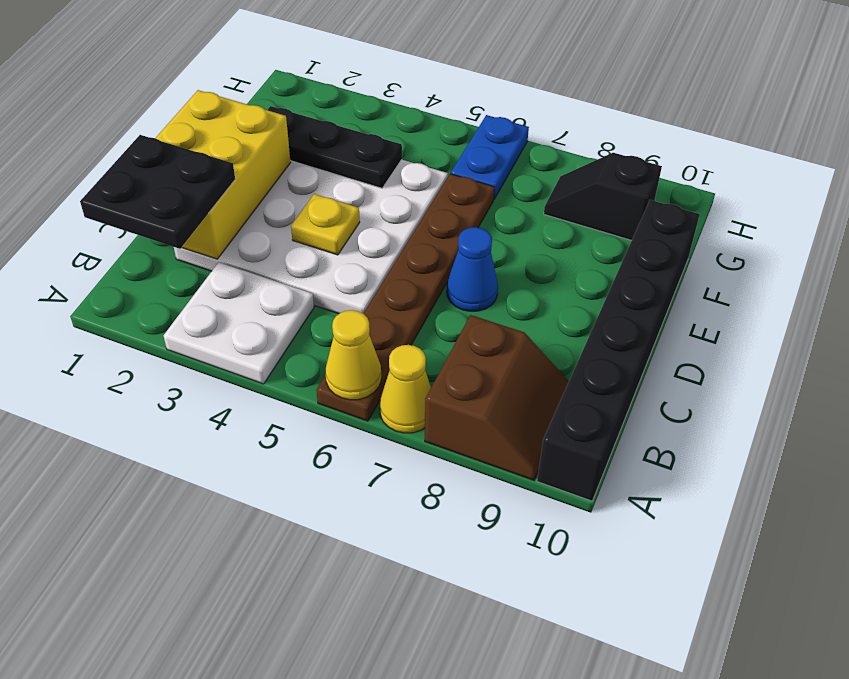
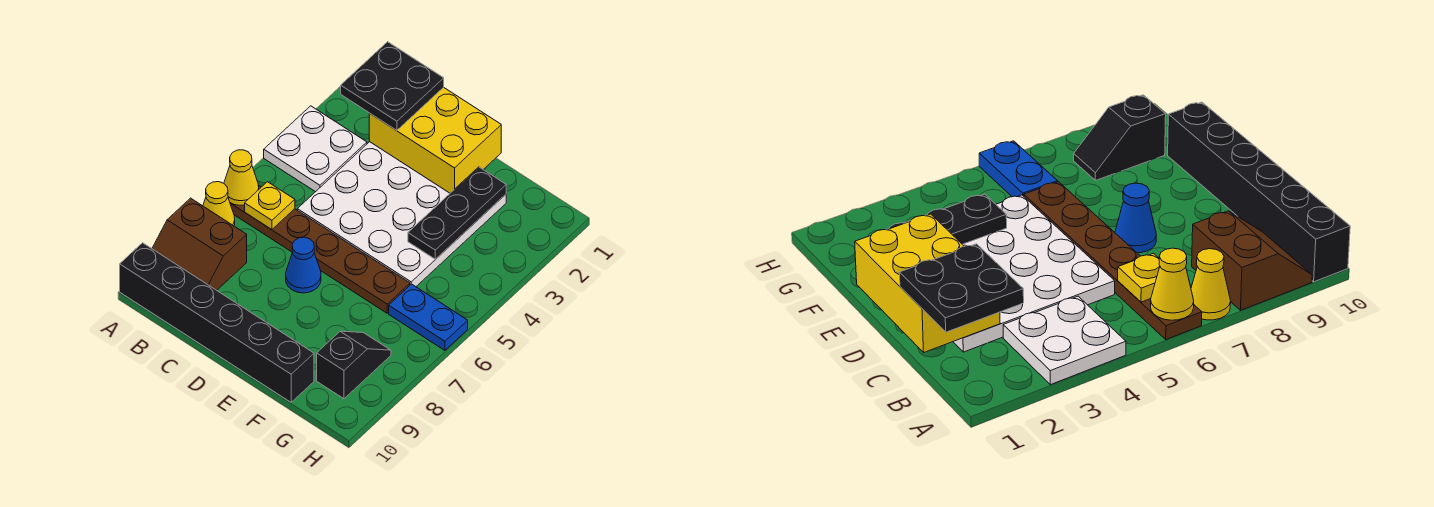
yellow plate D4 level 2 -> yellow plate B6 level 2

